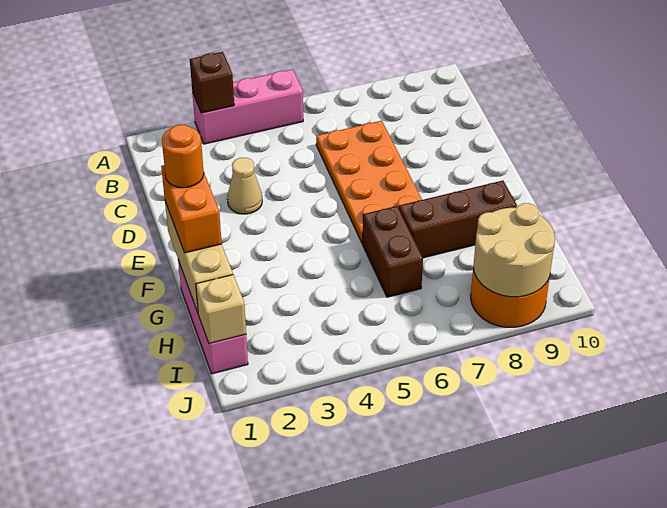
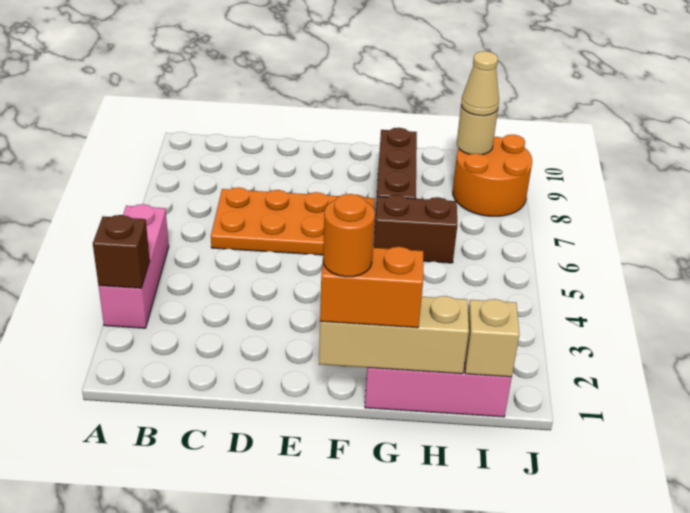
tan cone D3 level 1 -> tan cone I9 level 3
tan round brick I8:J9 level 2 -> tan round brick I9 level 2

